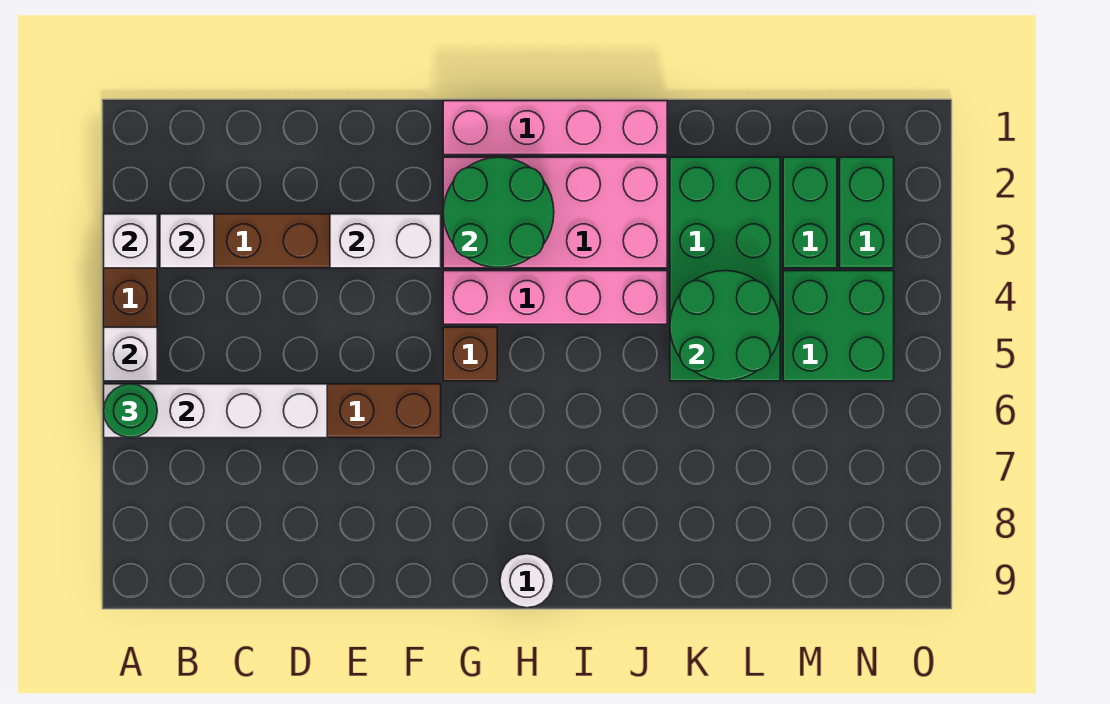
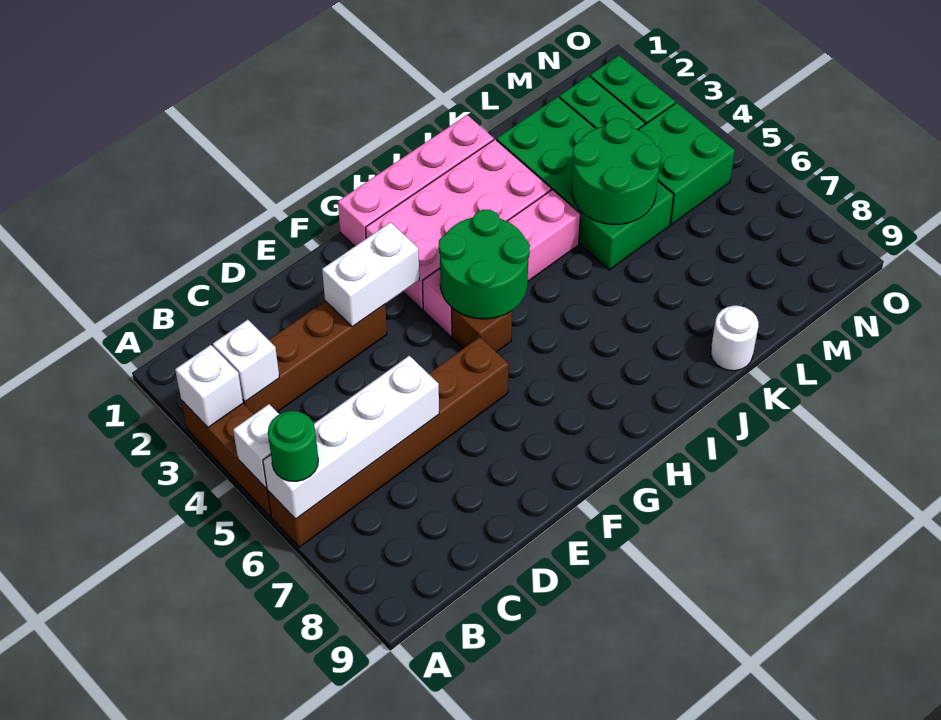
green round brick G2:H3 level 2 -> green round brick G4:H5 level 2
white round brick H9 level 1 -> white round brick K9 level 1

